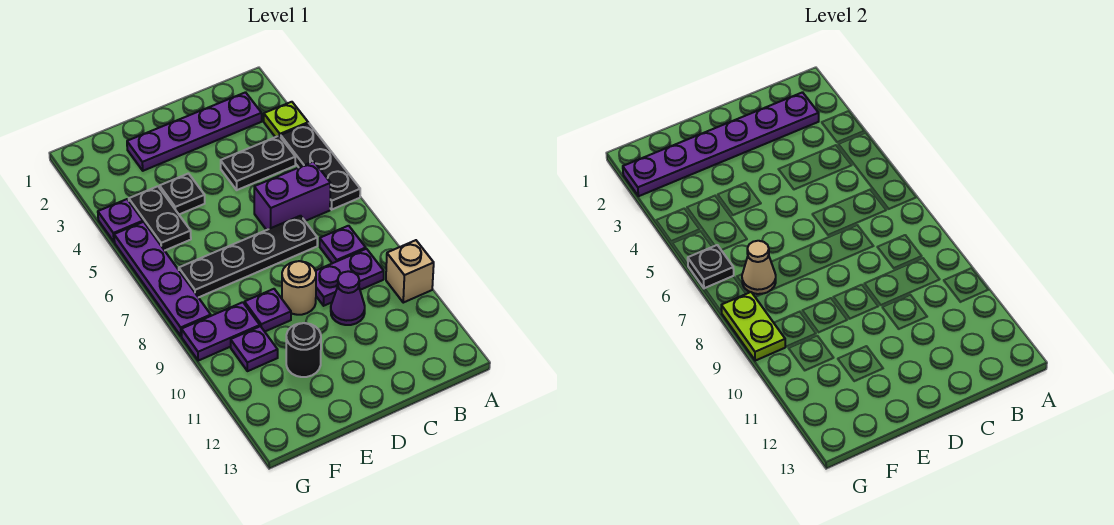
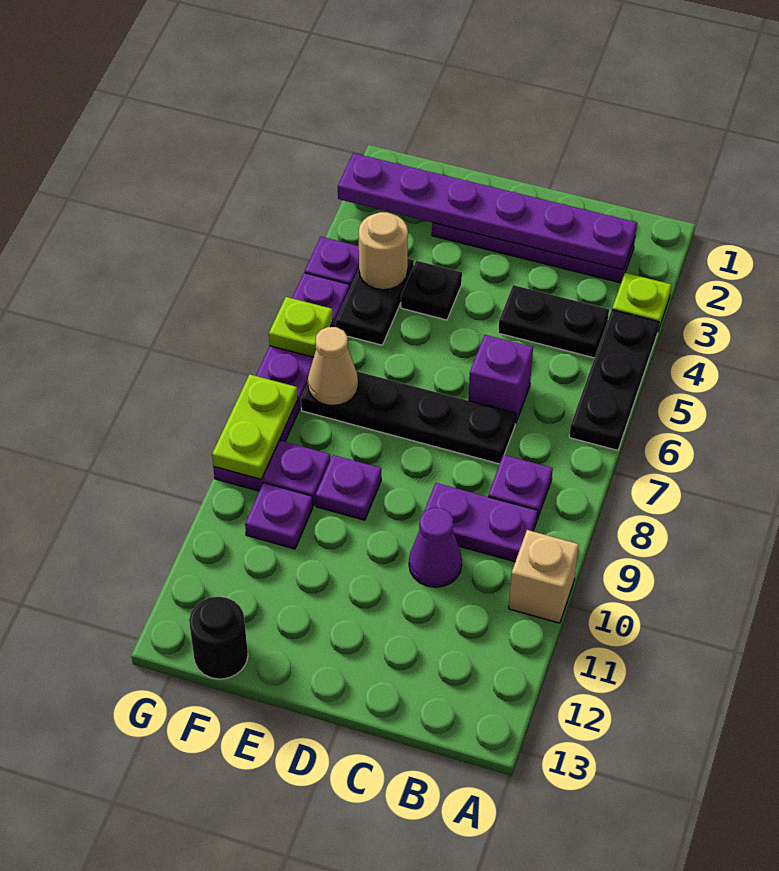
purple brick B6:C6 level 1 -> purple brick C6 level 1
tan round brick D9 level 1 -> tan round brick F4 level 2
black round brick E11 level 1 -> black round brick F13 level 1
black plate G6 level 2 -> lime plate G6 level 2

